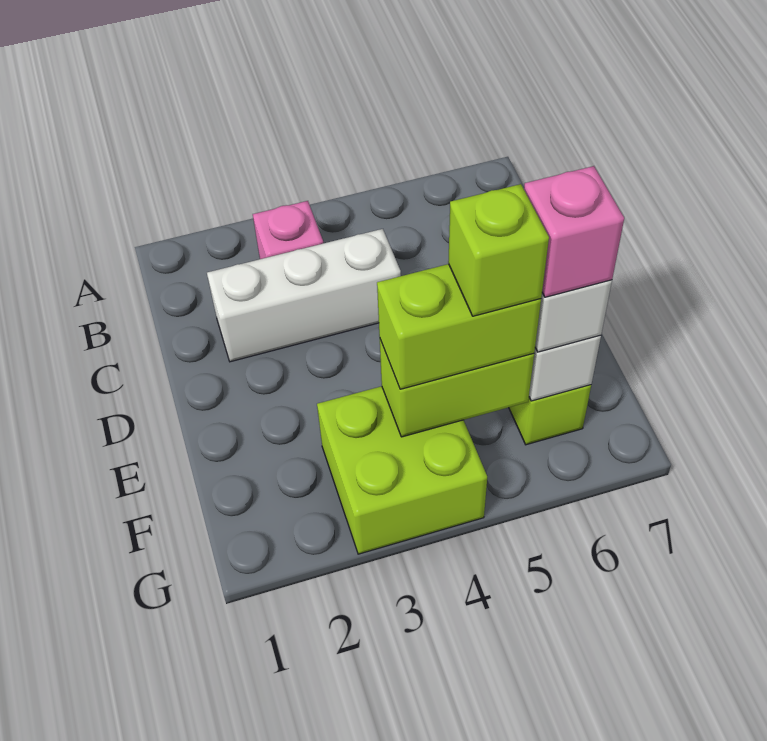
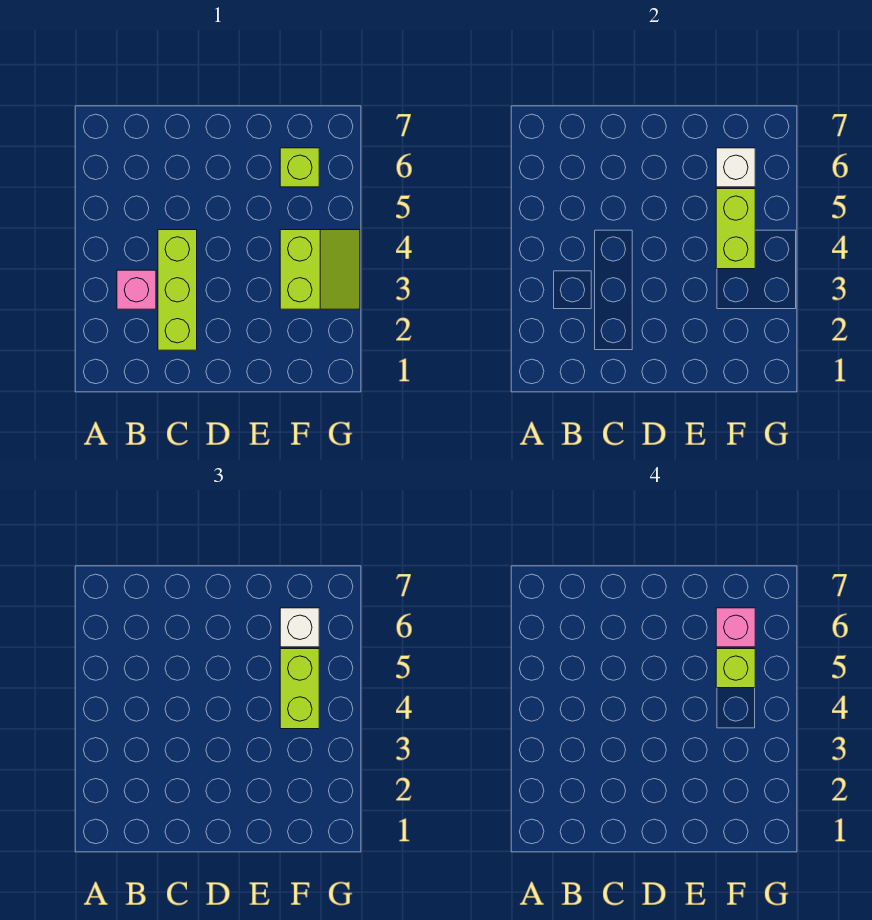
white brick C2:C4 level 1 -> lime brick C2:C4 level 1
lime brick F3:G4 level 1 -> lime slope F3:G4 level 1 top F

